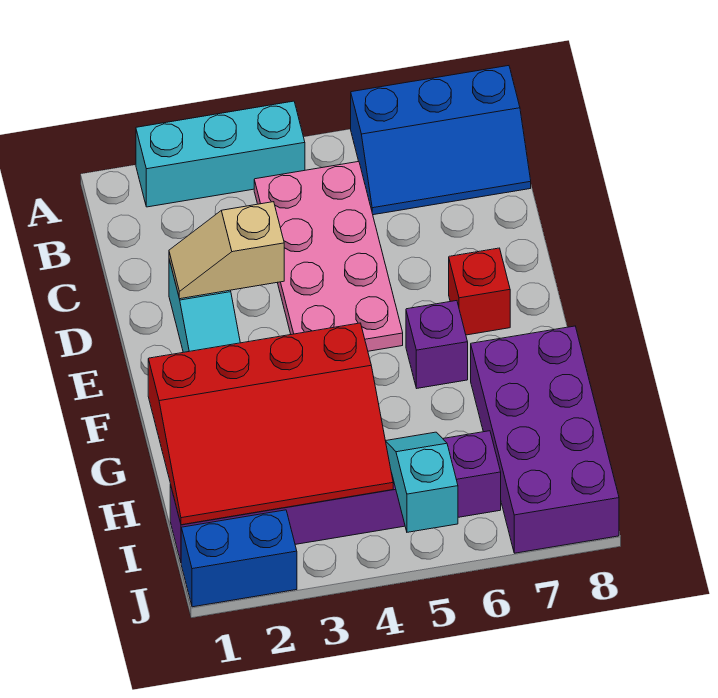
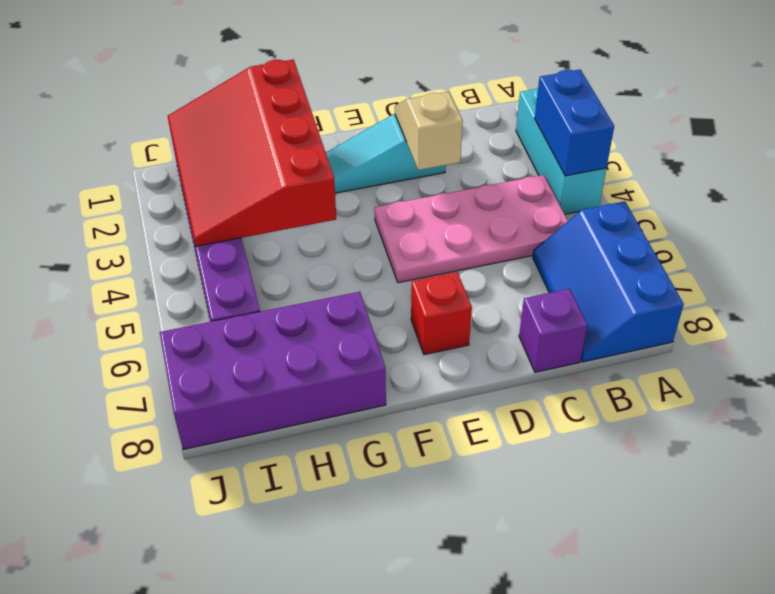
purple brick F6 level 1 -> purple brick C8 level 1
cyan slope I5:J5 level 2 top J -> none
blue brick J1:J2 level 1 -> blue brick A3:A4 level 2

